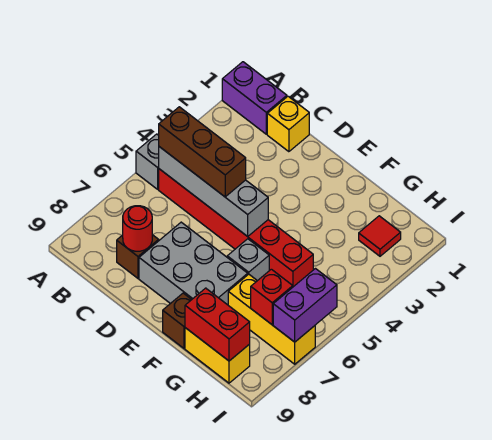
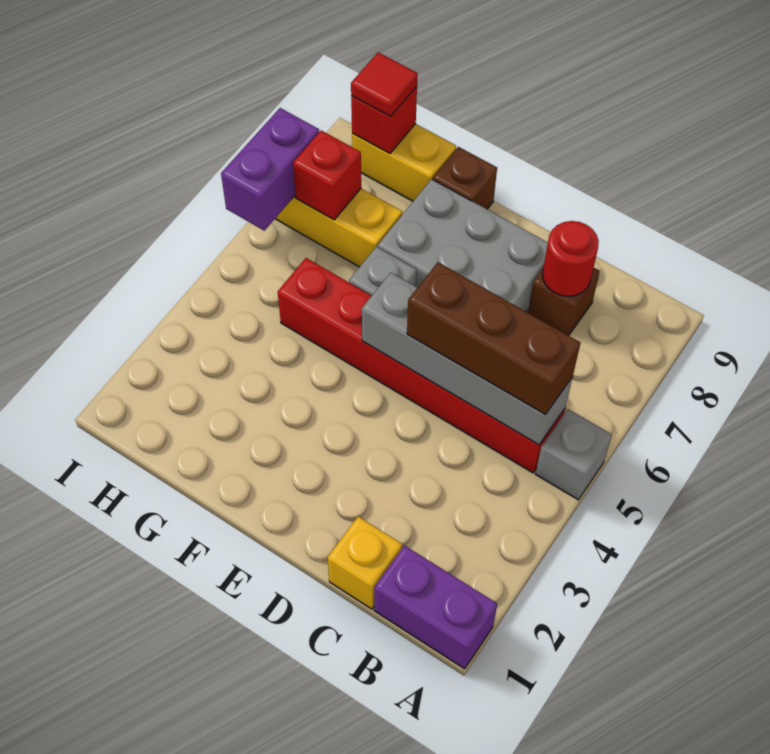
red brick G9:H9 level 2 -> red brick H9 level 2
red tile H2 level 1 -> red tile H9 level 3

